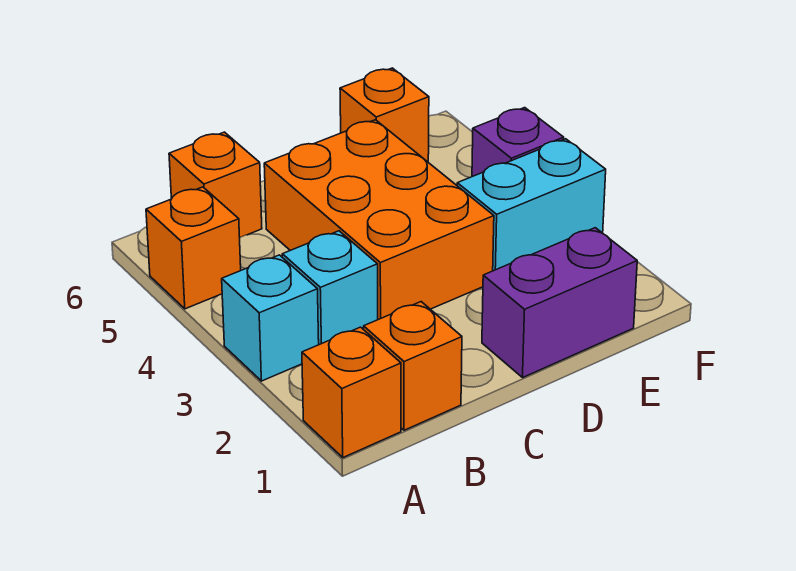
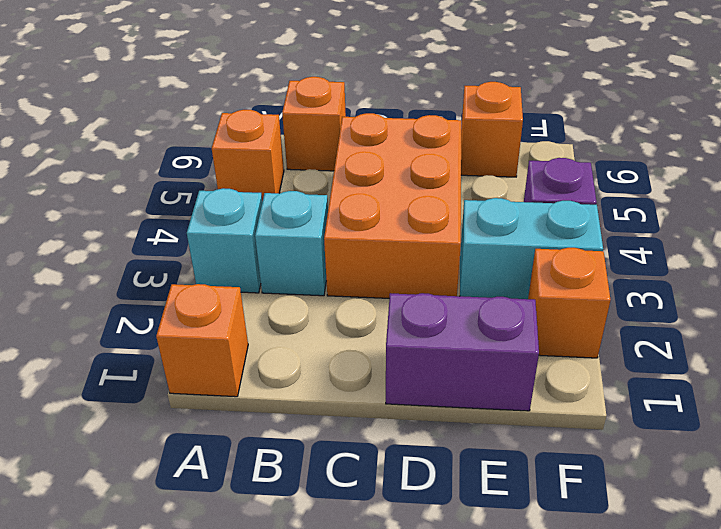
orange brick B1 level 1 -> orange brick F2 level 1

